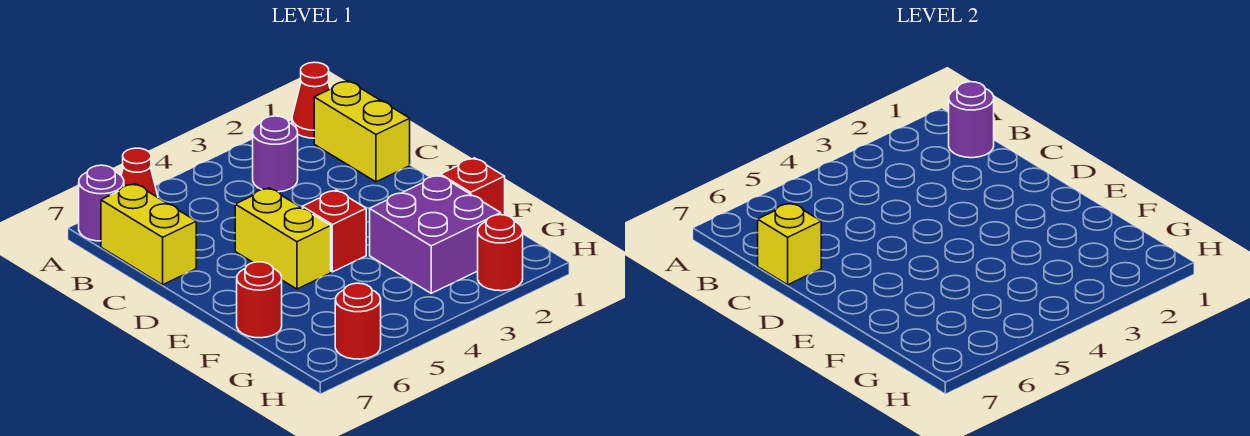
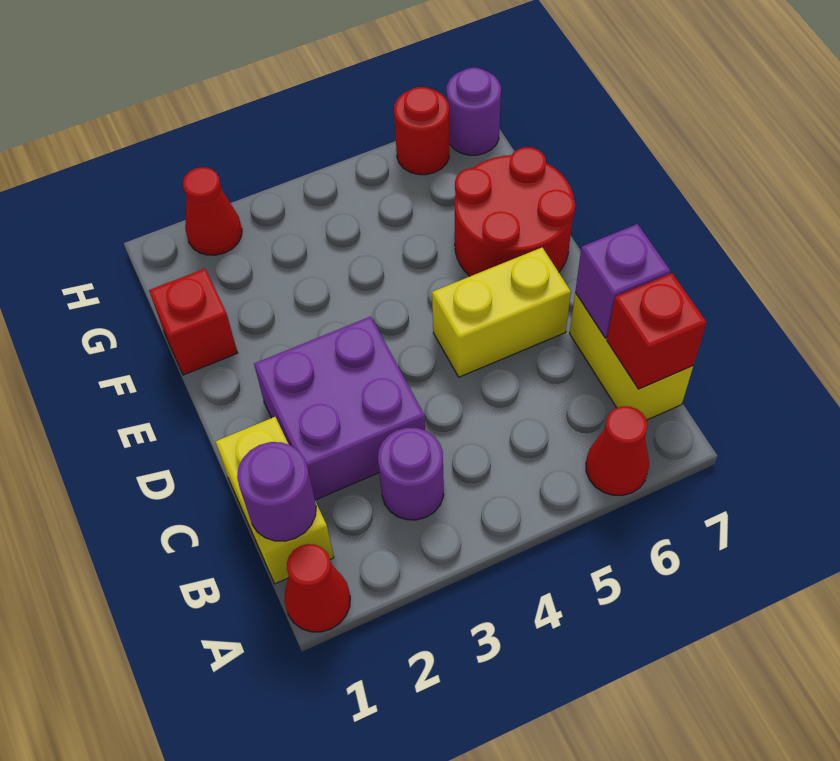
purple round brick A7 level 1 -> purple round brick H7 level 1
yellow brick C7 level 2 -> purple brick C7 level 2
yellow brick D5:E5 level 1 -> yellow brick D5:D6 level 1
red brick E4 level 1 -> red brick B7 level 2
purple brick F2:G3 level 1 -> purple brick C2:D3 level 1
red round brick F7 level 1 -> red round brick E6:F7 level 1
red round brick H2 level 1 -> red cone H2 level 1

